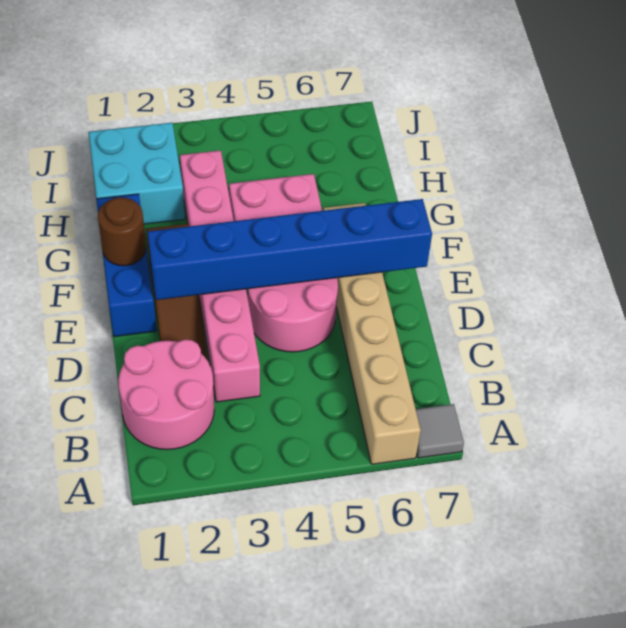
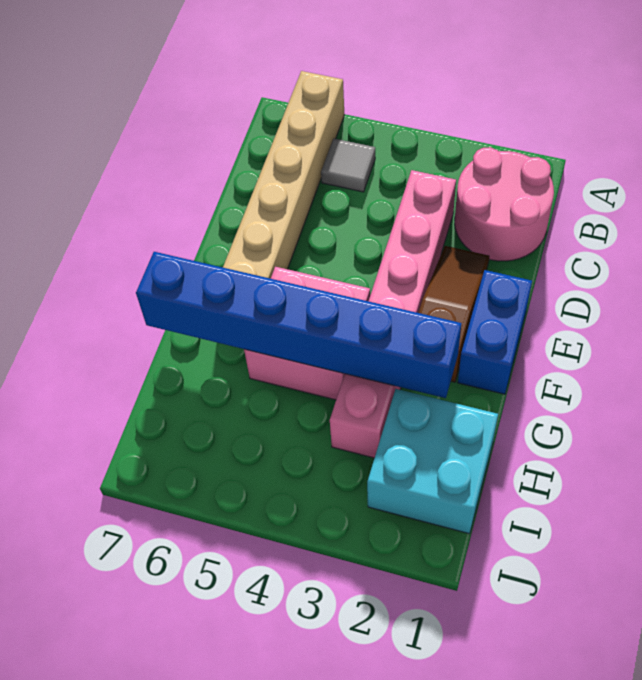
grey tile A7 level 1 -> grey tile B5 level 1
pink round brick D4:E5 level 1 -> none
blue brick E1:G1 level 1 -> blue brick E1:F1 level 1
blue brick E2:E7 level 2 -> blue brick G2:G7 level 2
brown round brick F1 level 2 -> none

